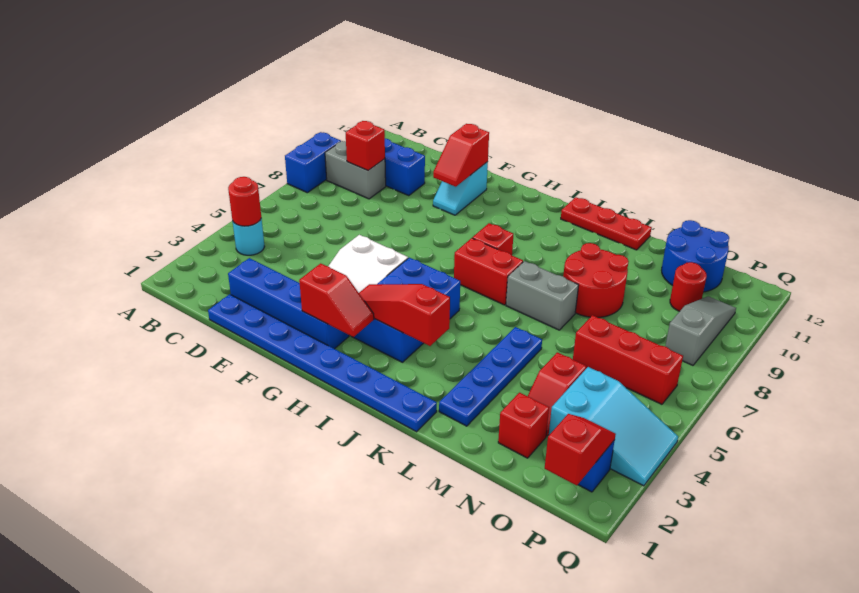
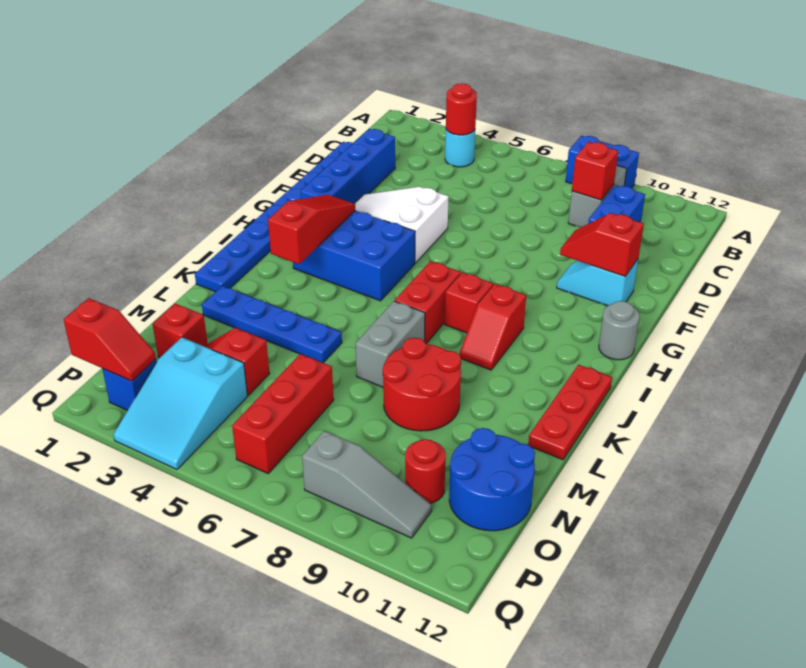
red slope G2:H2 level 2 top G -> red slope I9:J9 level 1 top I
none -> grey round brick H12 level 1

